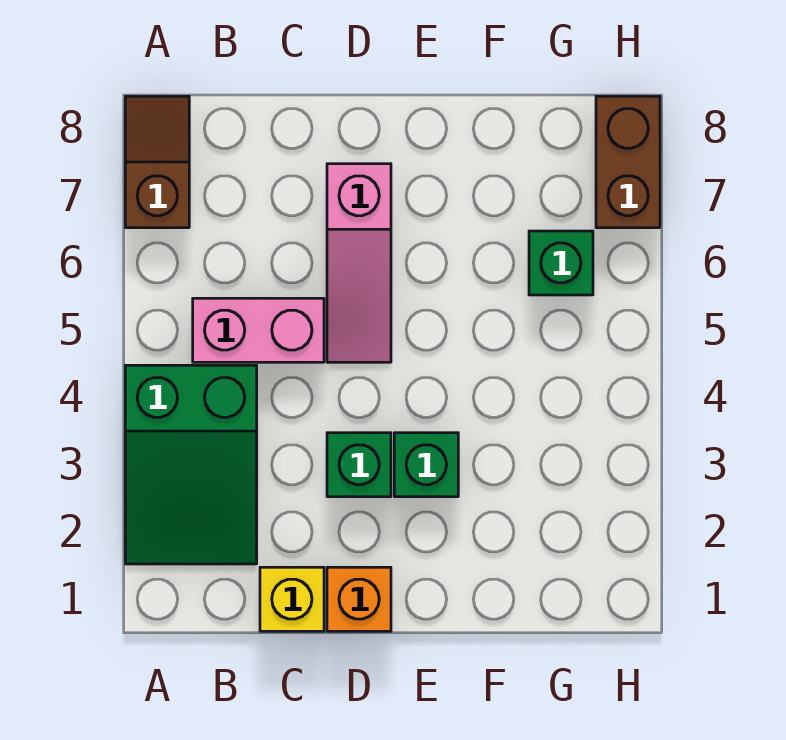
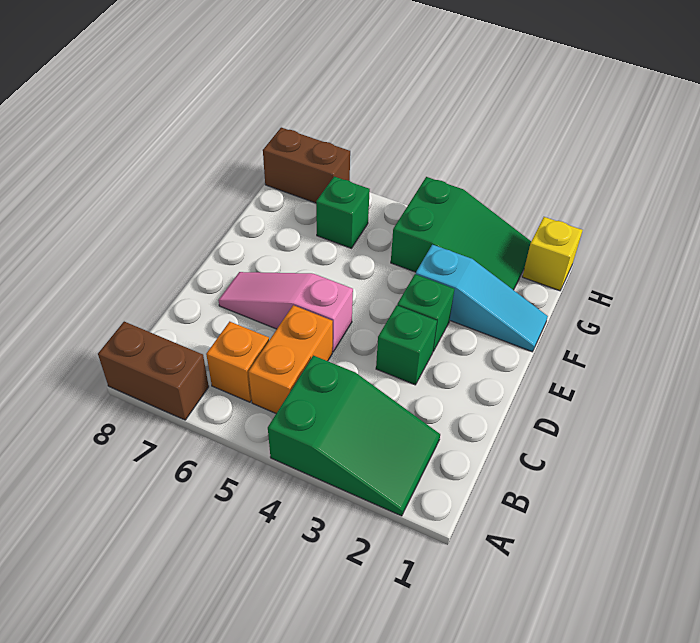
brown slope A7:A8 level 1 top 7 -> brown brick A7:A8 level 1
pink brick B5:C5 level 1 -> orange brick B5:C5 level 1
yellow brick C1 level 1 -> yellow brick H1 level 1
orange brick D1 level 1 -> orange brick B6 level 1
pink slope D5:D7 level 1 top 7 -> pink slope D5:D7 level 1 top 5
none -> cyan slope F1:F3 level 1 top 3
none -> green slope G2:H4 level 1 top 4

